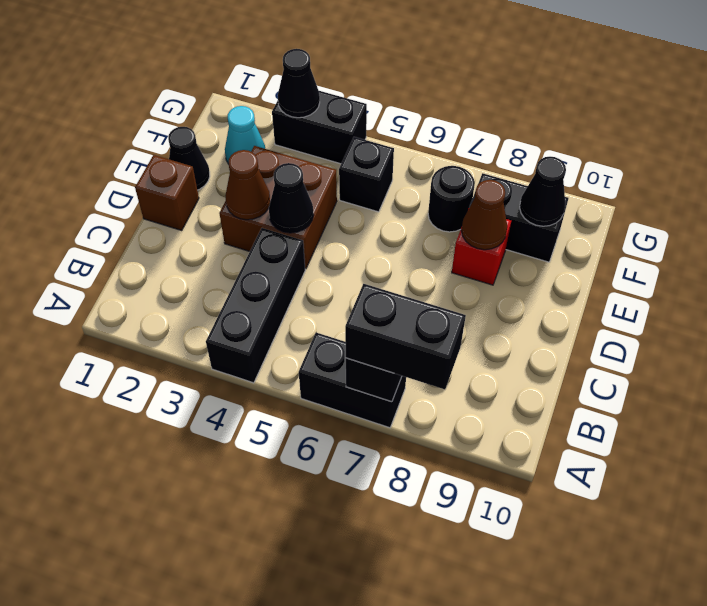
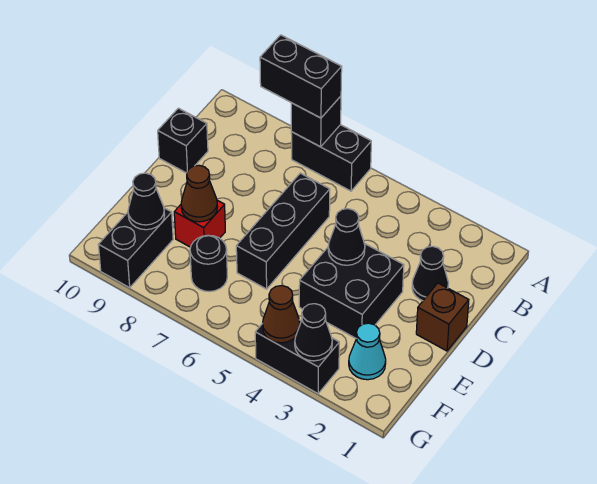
black brick A4:C4 level 1 -> black brick C6:E6 level 1
brown brick D3:E4 level 1 -> black brick D3:E4 level 1
brown cone D3 level 2 -> brown cone G4 level 2
black cone E1 level 1 -> black cone C2 level 1
black brick F5 level 1 -> black brick C10 level 1
black brick F8:F9 level 1 -> black brick F9:G9 level 1

